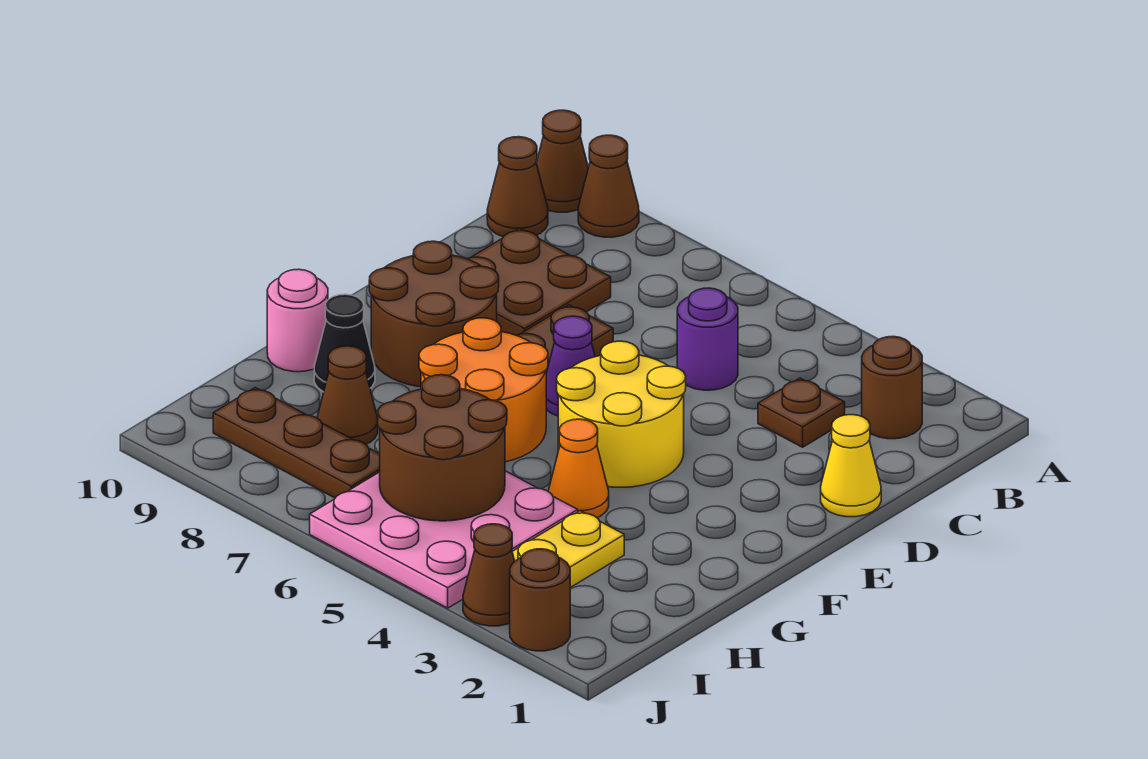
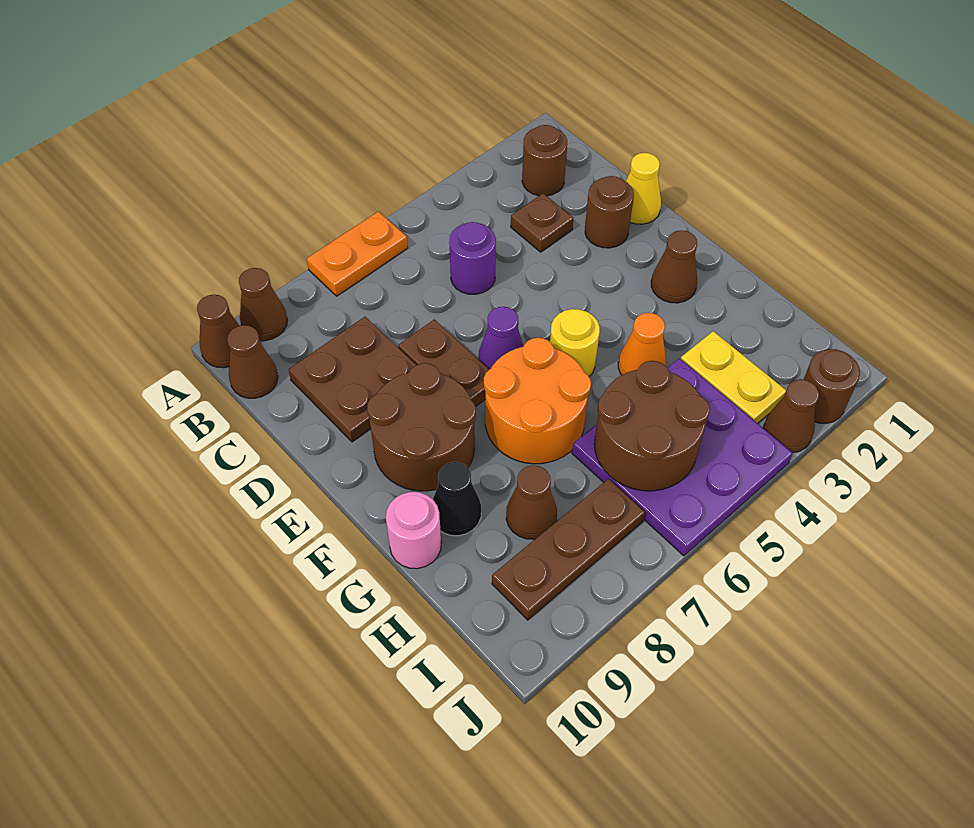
none -> orange plate A6:A7 level 1
none -> brown round brick D2 level 1
yellow round brick E4:F5 level 1 -> yellow round brick F5 level 1
none -> brown cone F2 level 1
pink plate H4:J6 level 1 -> purple plate H4:J6 level 1

